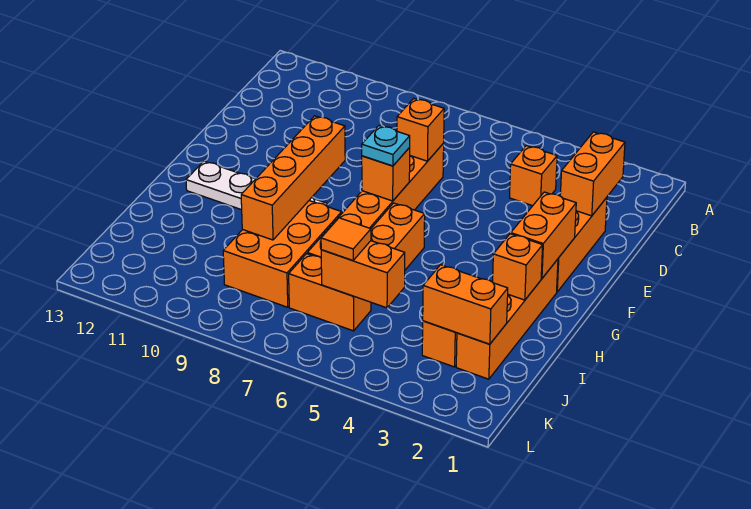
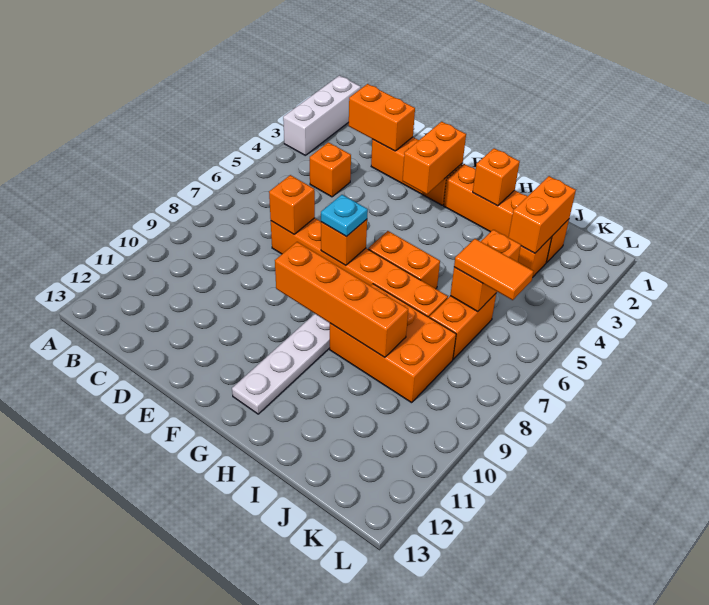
none -> white brick A1:A3 level 1
orange brick F2:G2 level 2 -> orange brick F2:F3 level 2
orange tile J6 level 3 -> orange tile J6:K6 level 3

